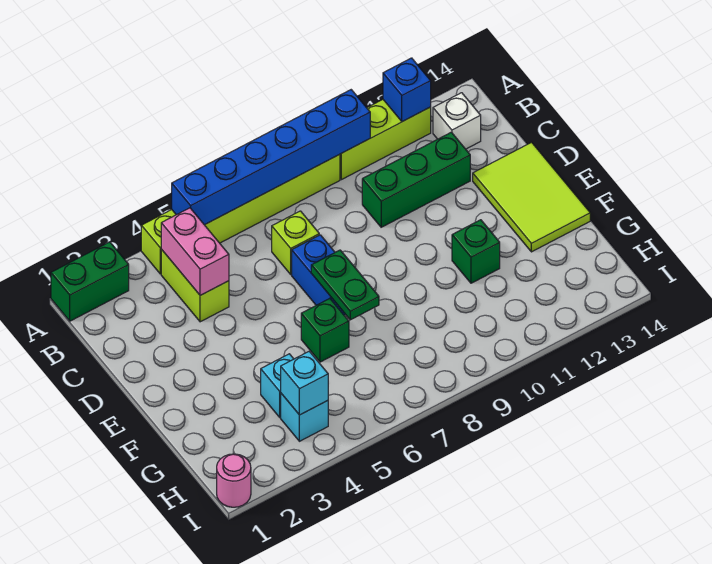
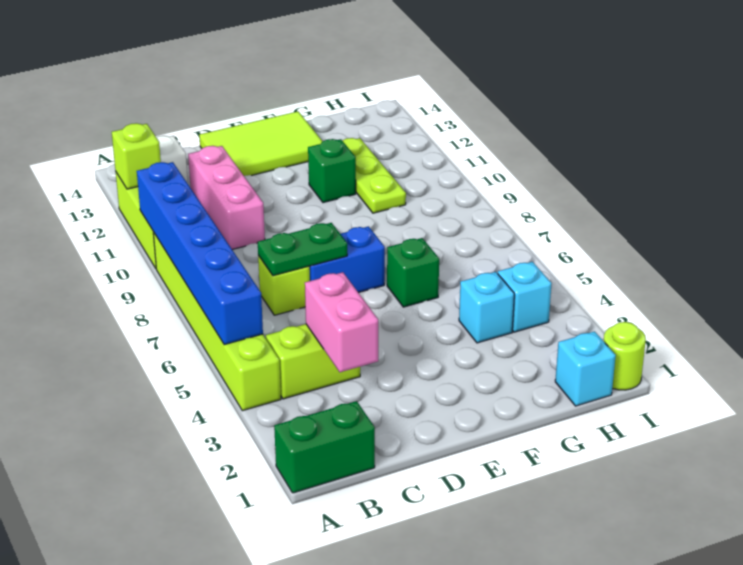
green brick A1:A2 level 1 -> green brick A1:B1 level 1
blue brick A12 level 2 -> lime brick A12 level 2
pink brick B4:C4 level 2 -> pink brick C3:C4 level 2
green brick C10:C12 level 1 -> pink brick C10:C12 level 1
green plate E7:F7 level 2 -> green plate C7:D7 level 2
none -> lime plate G10:G12 level 1
cyan brick H4 level 2 -> cyan brick H1 level 1
pink round brick I1 level 1 -> lime round brick I1 level 1

